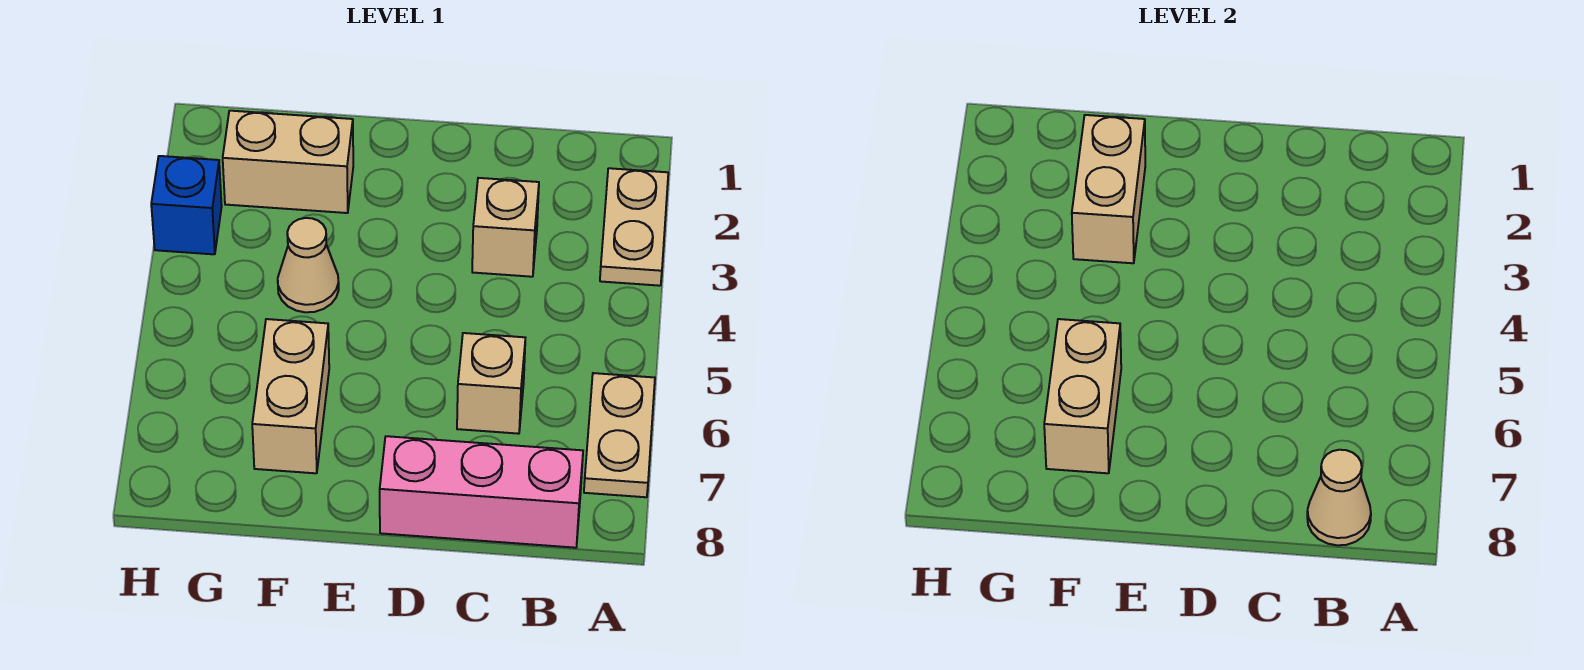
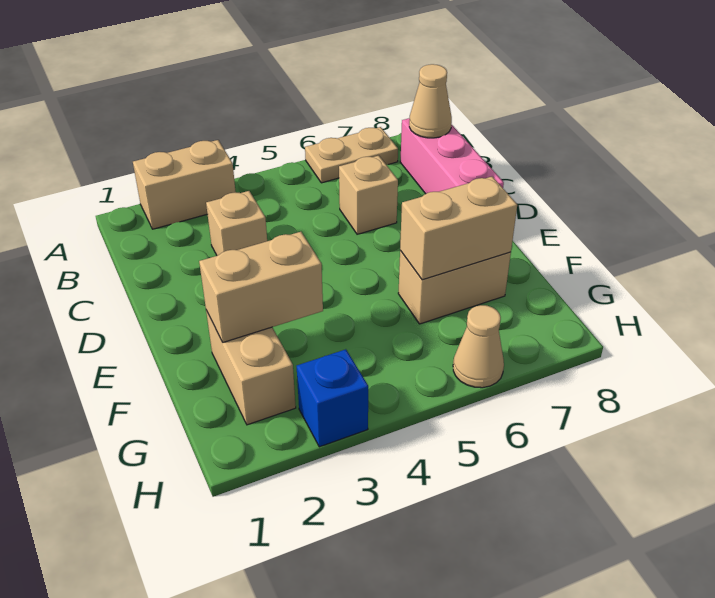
tan plate A2:A3 level 1 -> tan brick A2:A3 level 1
tan cone F4 level 1 -> tan cone H6 level 1

